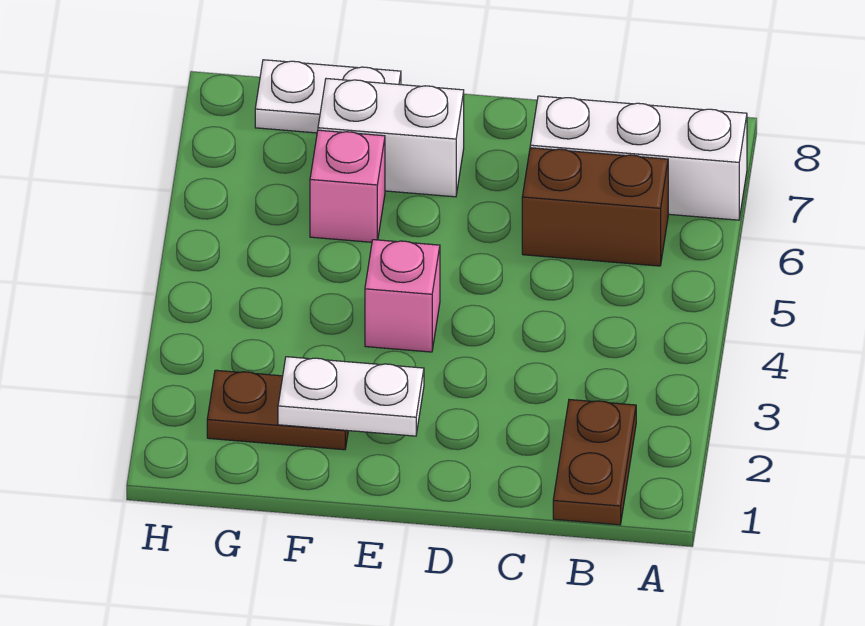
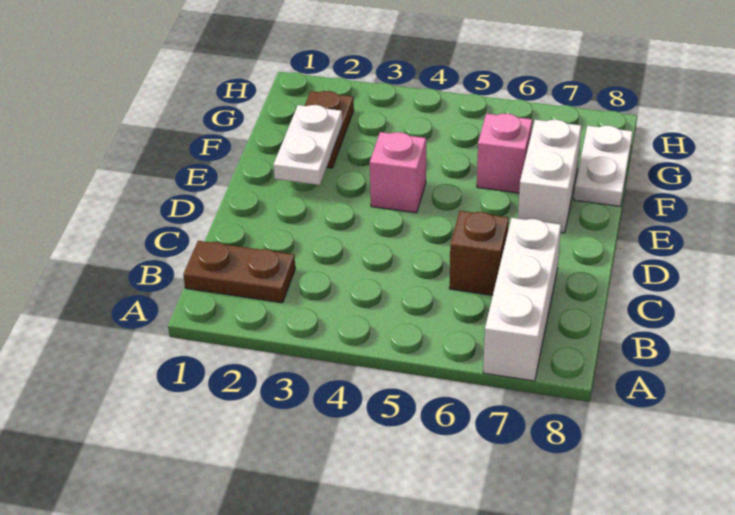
brown brick B6:C6 level 1 -> brown brick C6 level 1

